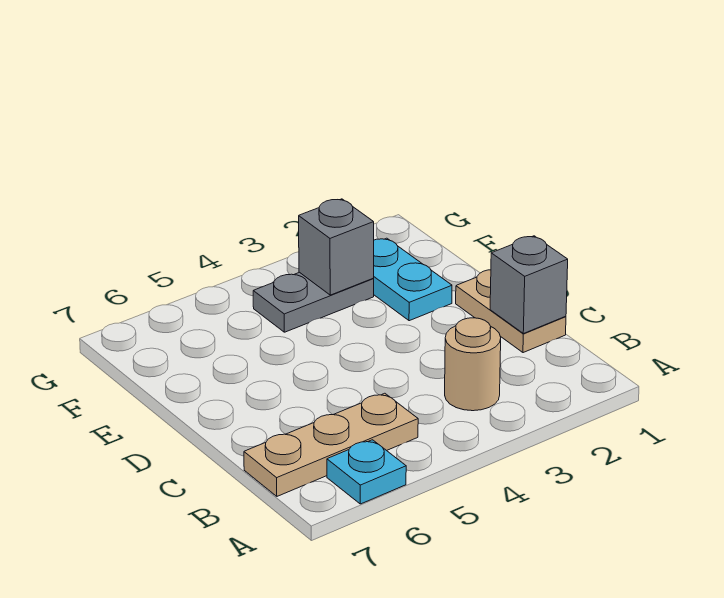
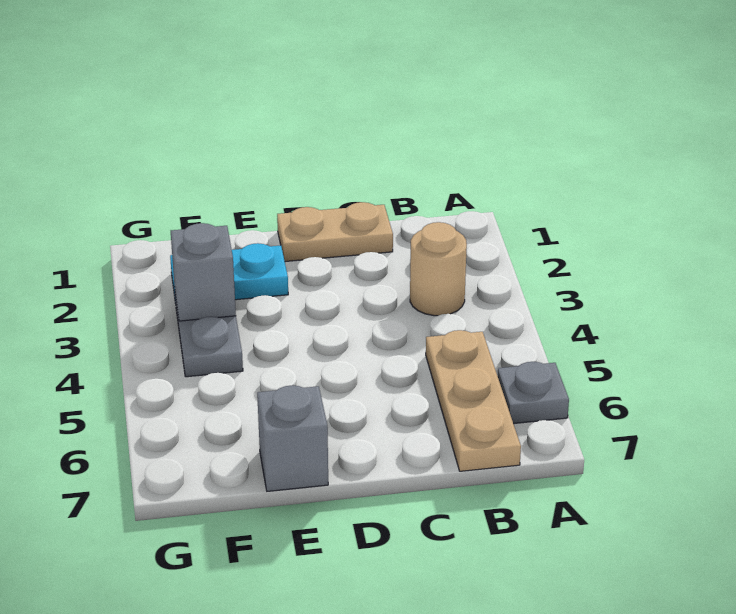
cyan plate A6 level 1 -> grey plate A6 level 1
grey brick C1 level 2 -> grey brick E7 level 1

